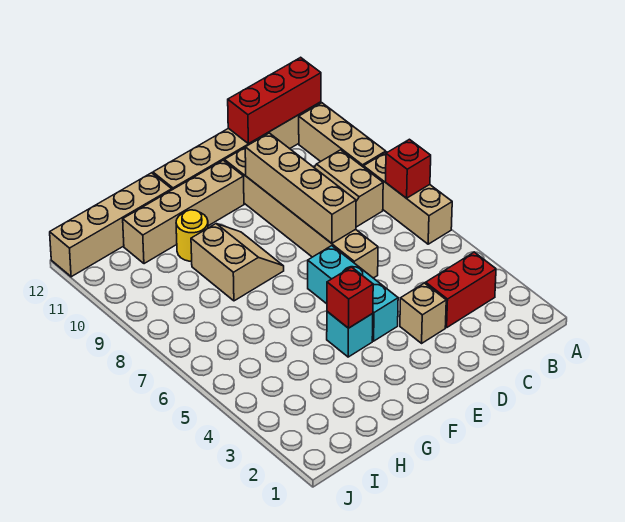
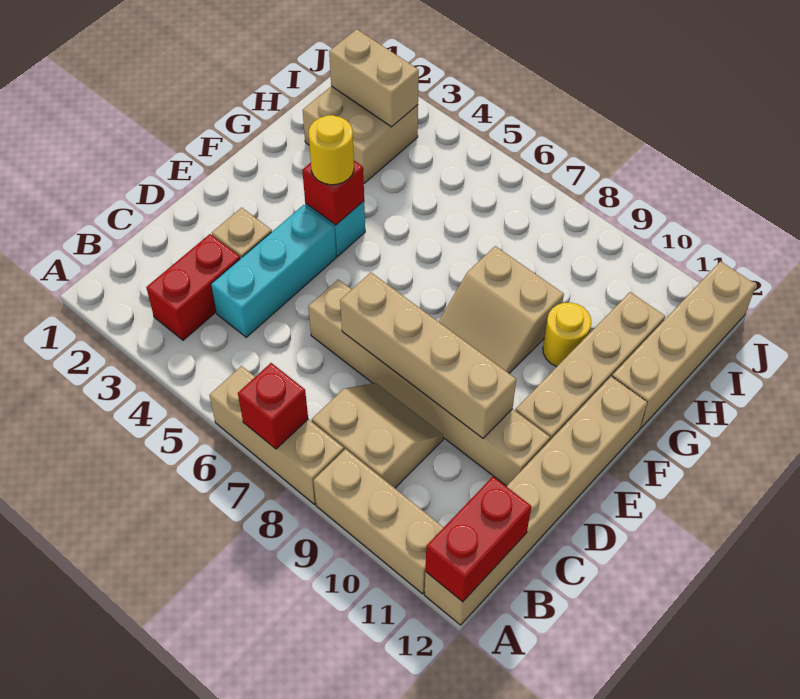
red brick A12:C12 level 2 -> red brick A12:B12 level 2
cyan brick E4:E6 level 1 -> cyan brick C4:E4 level 1
none -> yellow round brick F4 level 3
none -> tan brick H2:I3 level 1
none -> tan brick I2:I3 level 2

